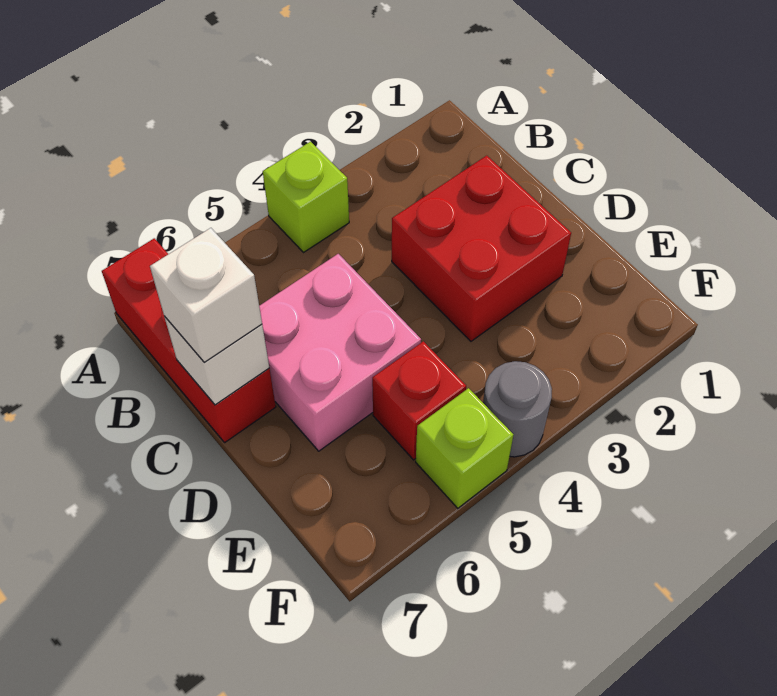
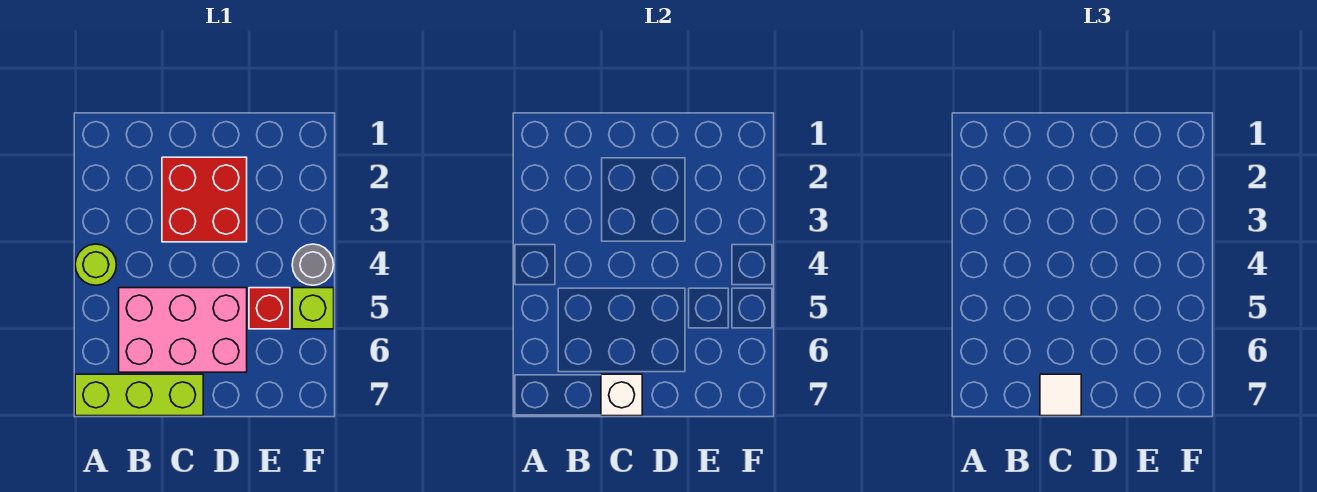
lime brick A4 level 1 -> lime round brick A4 level 1
red brick A7:C7 level 1 -> lime brick A7:C7 level 1
pink brick C5:D6 level 1 -> pink brick B5:D6 level 1
white brick C7 level 3 -> white tile C7 level 3

